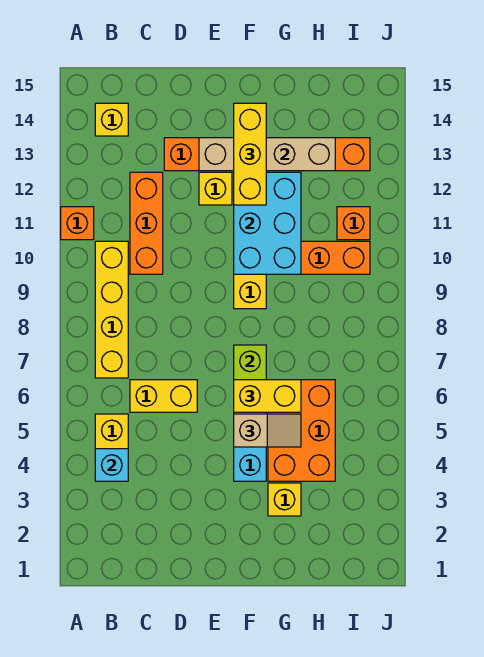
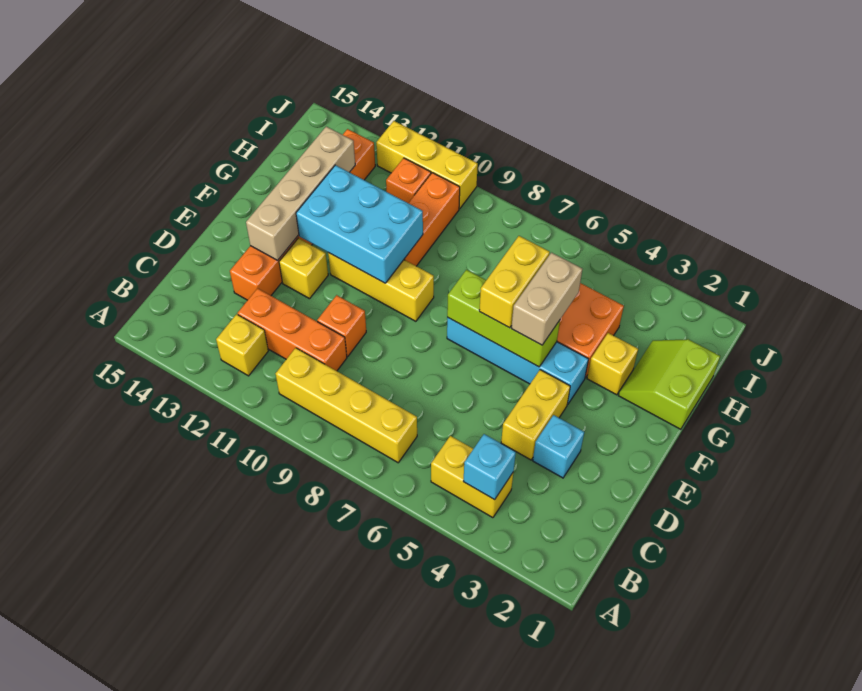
orange brick A11 level 1 -> orange brick D10 level 1
yellow brick B14 level 1 -> yellow brick B12 level 1
yellow brick C6:D6 level 1 -> yellow brick D4:E4 level 1
none -> cyan brick D3 level 1
tan slope F5:G5 level 3 top F -> tan brick F5:G5 level 3
yellow brick F12:F14 level 3 -> yellow brick J10:J12 level 1
none -> lime slope G1:H2 level 1 top 1

